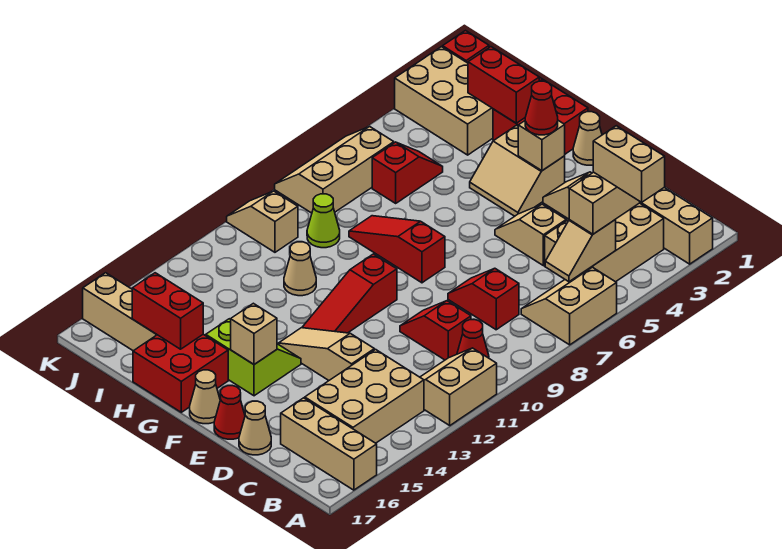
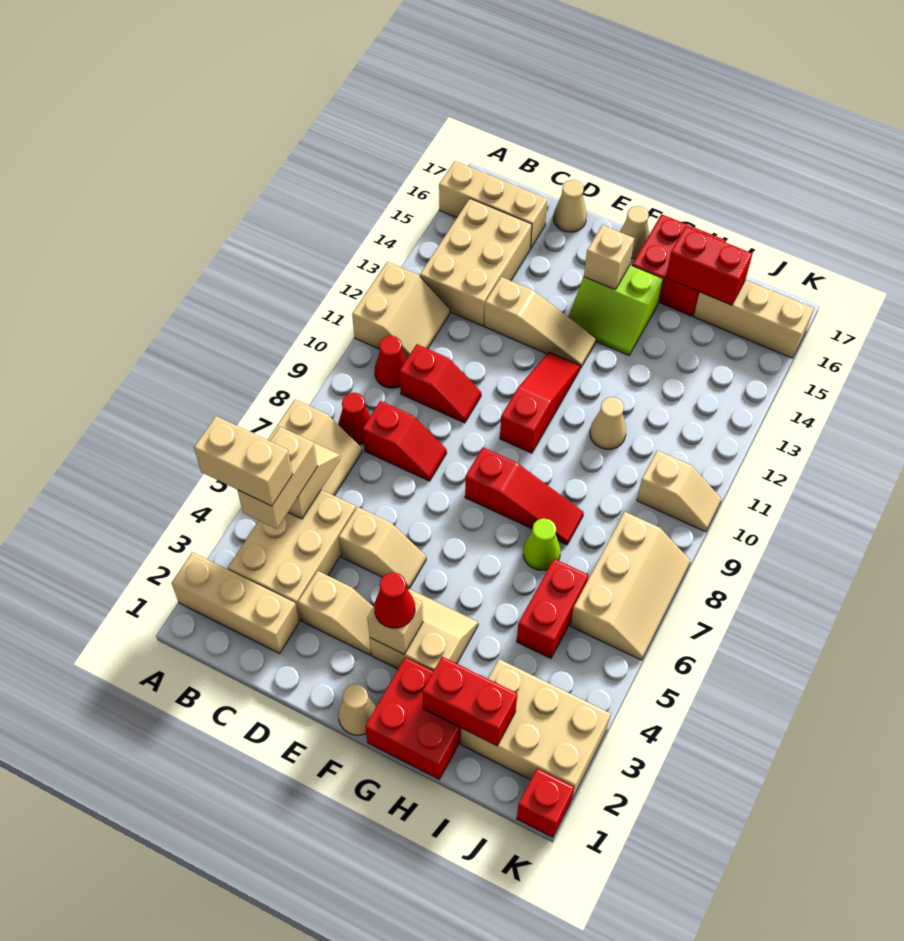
red cone E17 level 1 -> red cone B8 level 1
red slope I5:I6 level 1 top 6 -> red brick I5:I6 level 1
lime cone I9 level 1 -> lime cone H7 level 1

